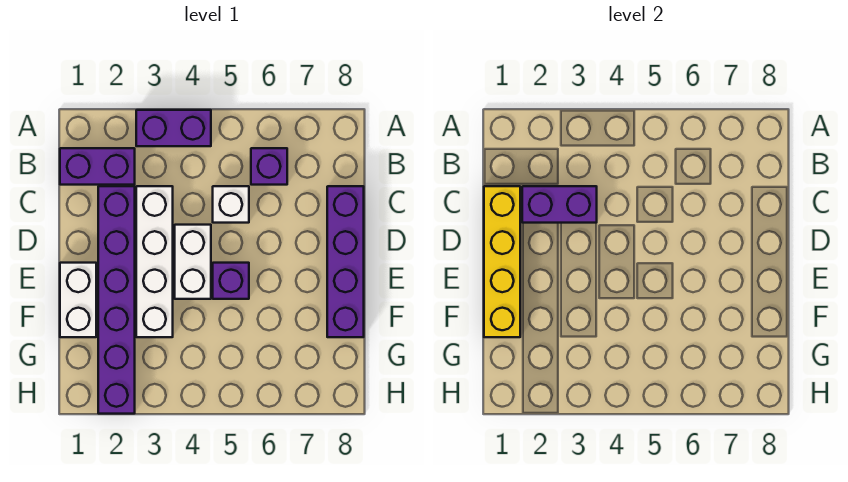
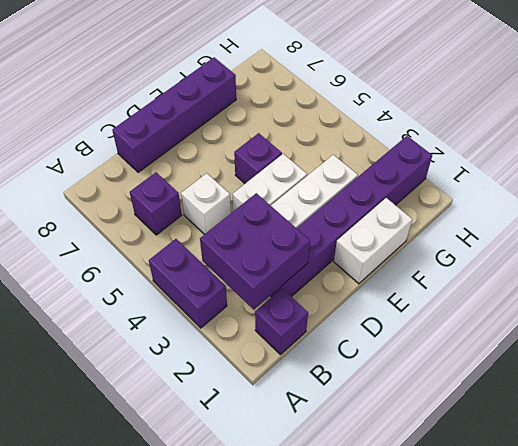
purple brick B1:B2 level 1 -> purple brick B1 level 1
yellow brick C1:F1 level 2 -> none
purple brick C2:C3 level 2 -> purple brick B2:C3 level 2

